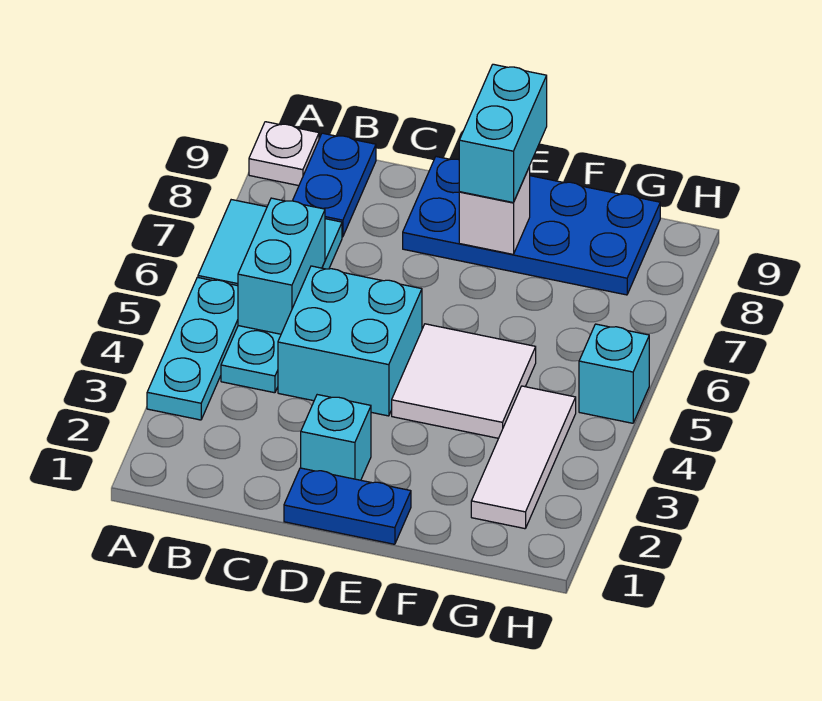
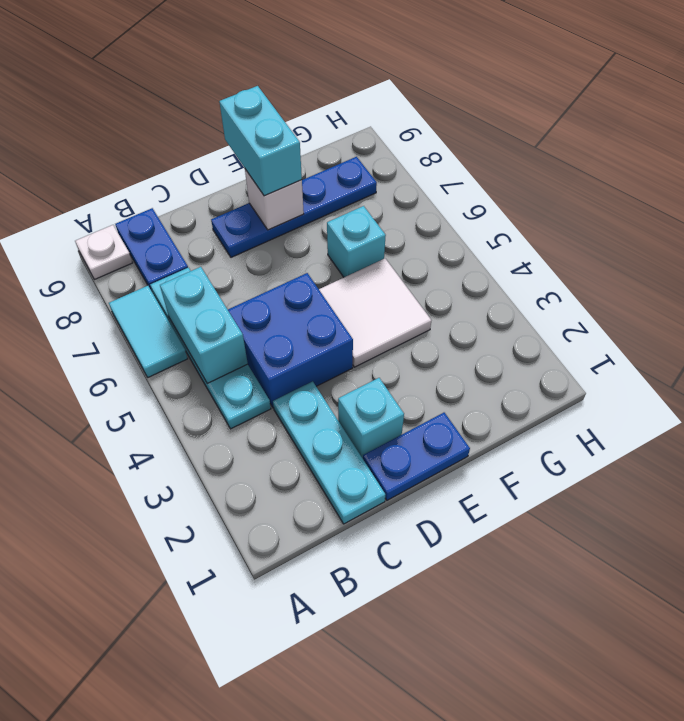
cyan plate A3:A5 level 1 -> cyan plate C1:C3 level 1
cyan brick C4:D5 level 1 -> blue brick C4:D5 level 1
blue plate D8:G9 level 1 -> blue plate D8:G8 level 1
white tile G2:G4 level 1 -> none
cyan brick H5 level 1 -> cyan brick F6 level 1

